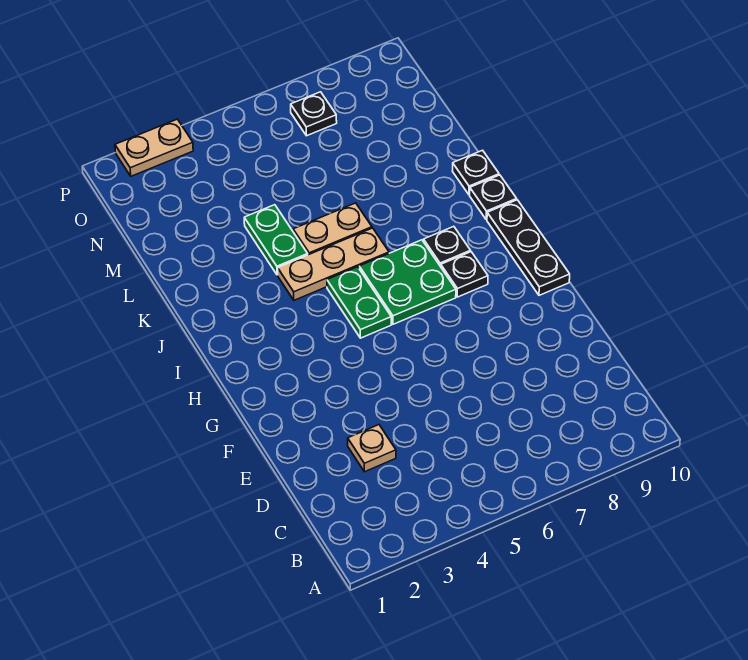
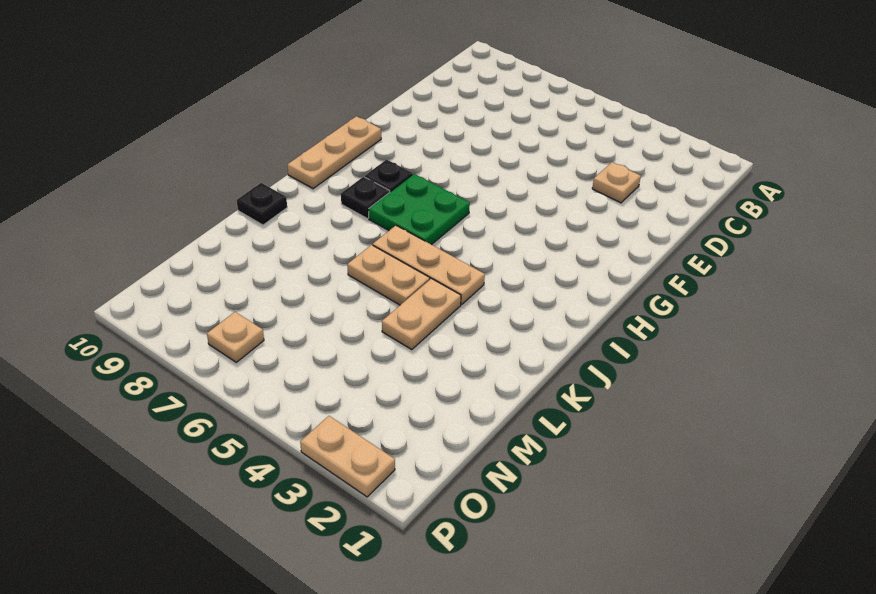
black plate G10:I10 level 1 -> tan plate G10:I10 level 1
green plate H5:I5 level 1 -> none
black plate J10 level 1 -> none
green plate K4:L4 level 1 -> tan plate K4:L4 level 1
black plate O7 level 1 -> tan plate O7 level 1

